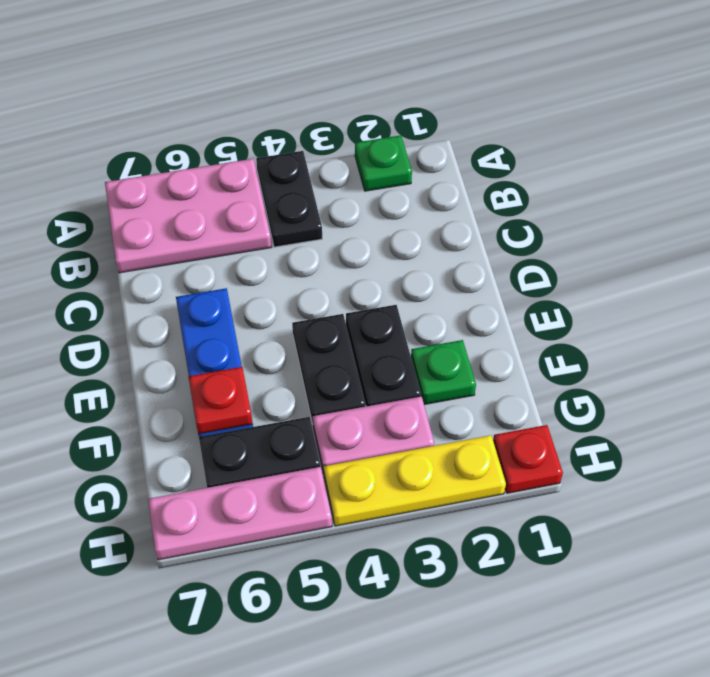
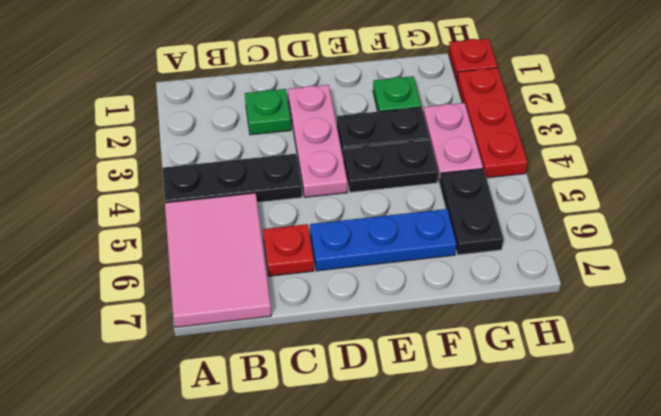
green plate A2 level 1 -> green plate C2 level 1
black plate A4:B4 level 1 -> black plate A4:C4 level 1
pink plate A5:B7 level 1 -> pink tile A5:B7 level 1
red plate F6 level 2 -> red plate C6 level 1
yellow plate H2:H4 level 1 -> red plate H2:H4 level 1
pink plate H5:H7 level 1 -> pink plate D2:D4 level 1

